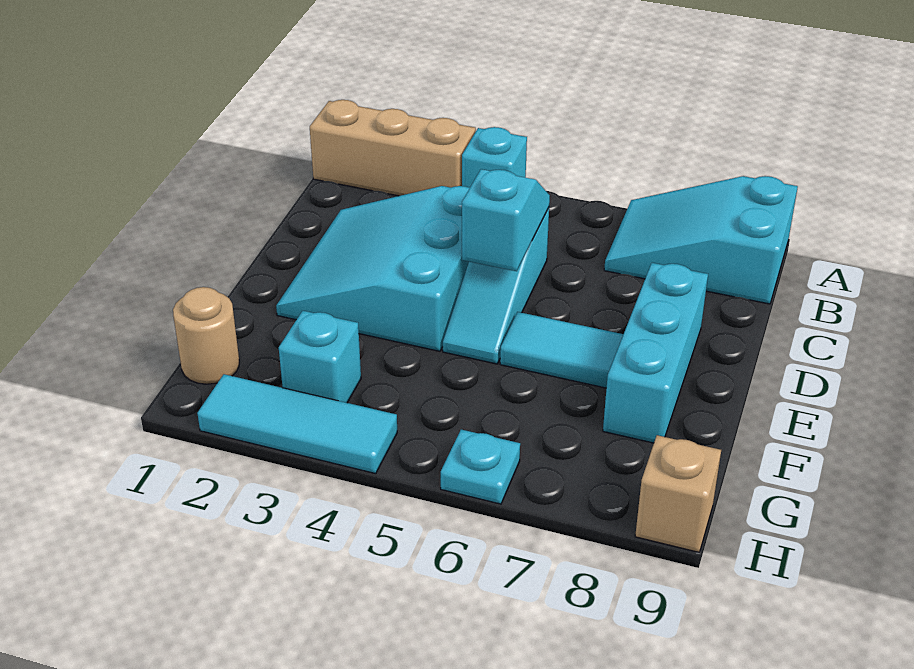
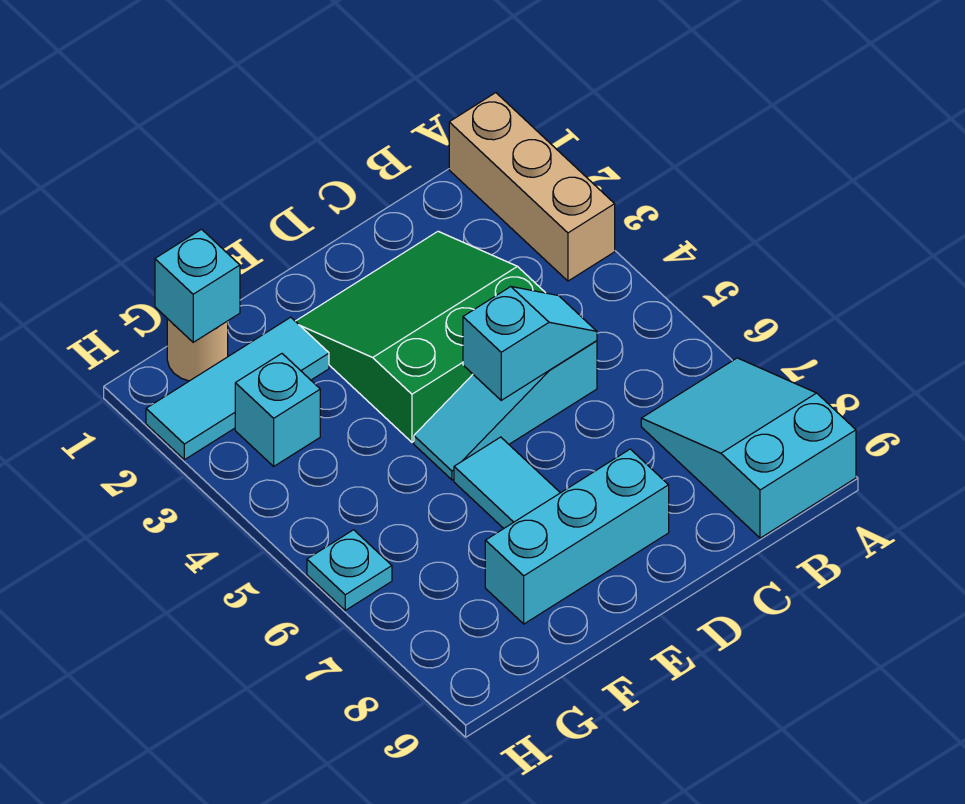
cyan brick A4 level 1 -> cyan brick G1 level 2
cyan slope C2:E4 level 1 top 4 -> green slope C2:E4 level 1 top 4
cyan tile H2:H4 level 1 -> cyan tile F2:H2 level 1
tan brick H9 level 1 -> none

